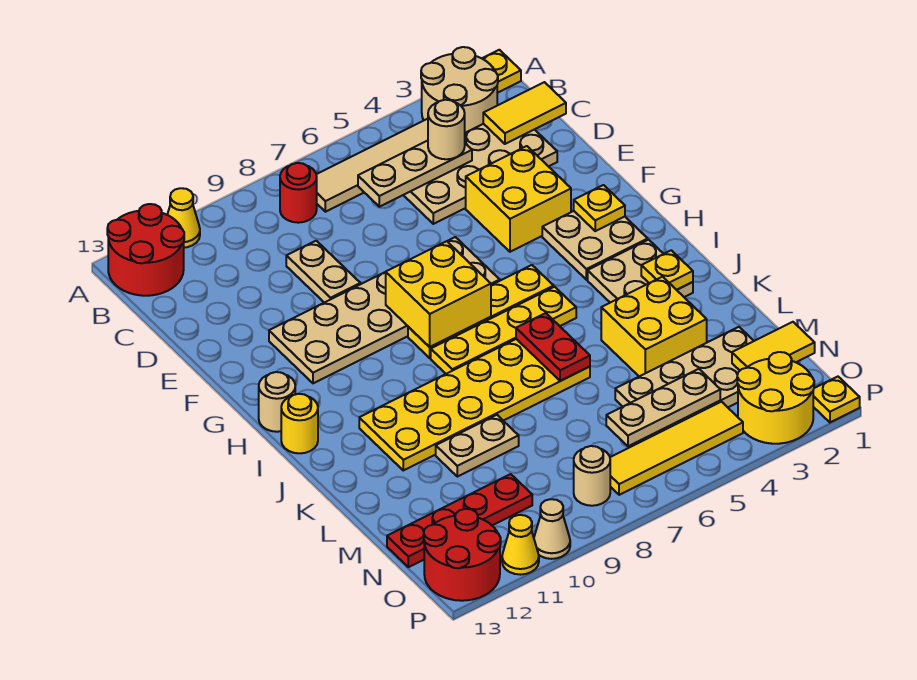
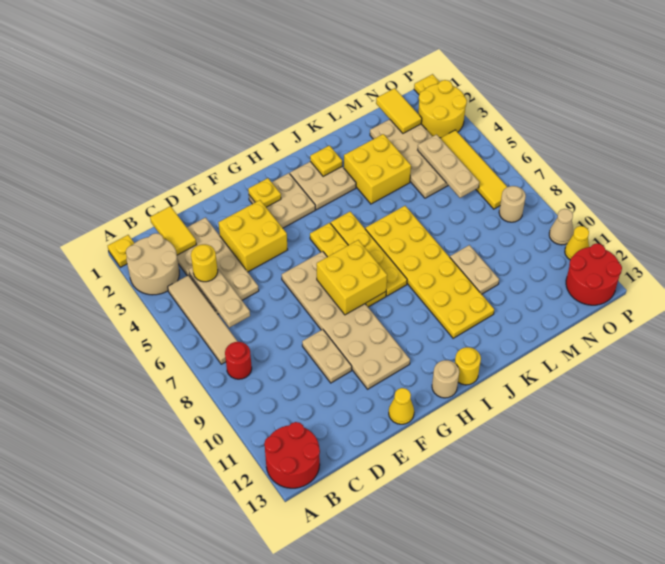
yellow cone A11 level 1 -> yellow cone F13 level 1
tan round brick C4 level 3 -> yellow round brick C4 level 3
tan plate D9:E9 level 1 -> tan plate E9:E10 level 1
red plate J6:K6 level 2 -> none
red plate N10:N13 level 1 -> none

